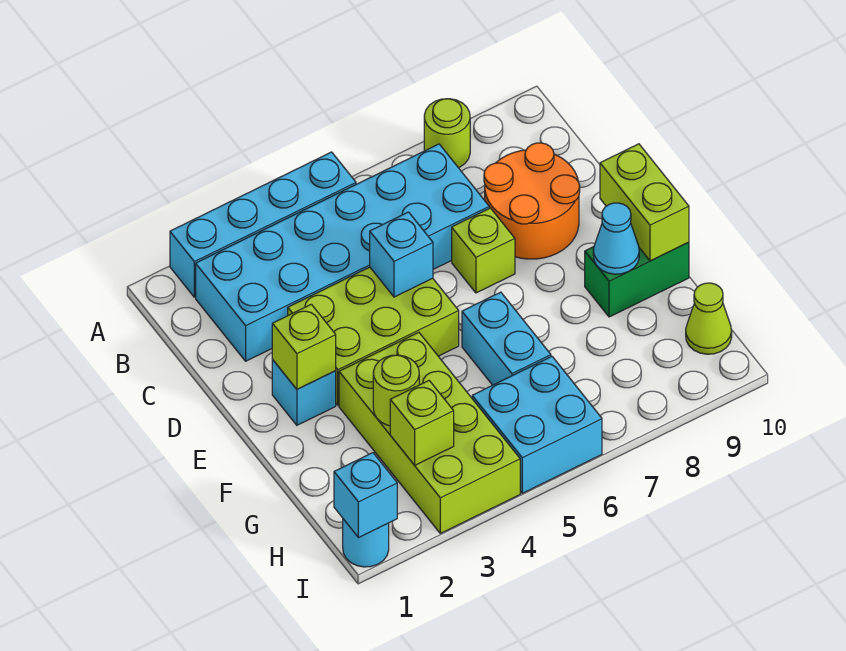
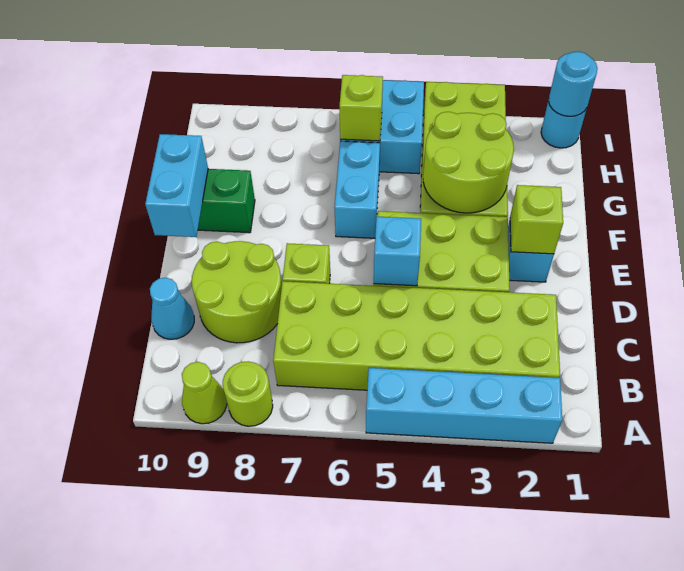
cyan brick B2:C7 level 1 -> lime brick B2:C7 level 1
orange round brick C8:D9 level 1 -> lime round brick C8:D9 level 1
lime brick E10:F10 level 2 -> cyan brick E10:F10 level 2
cyan cone F9 level 2 -> cyan cone C10 level 1
lime round brick G3 level 2 -> lime round brick F3:G4 level 2
lime brick H3 level 2 -> lime brick H6 level 2
lime cone H10 level 1 -> lime cone A9 level 1
cyan brick I1 level 2 -> cyan round brick I1 level 2

